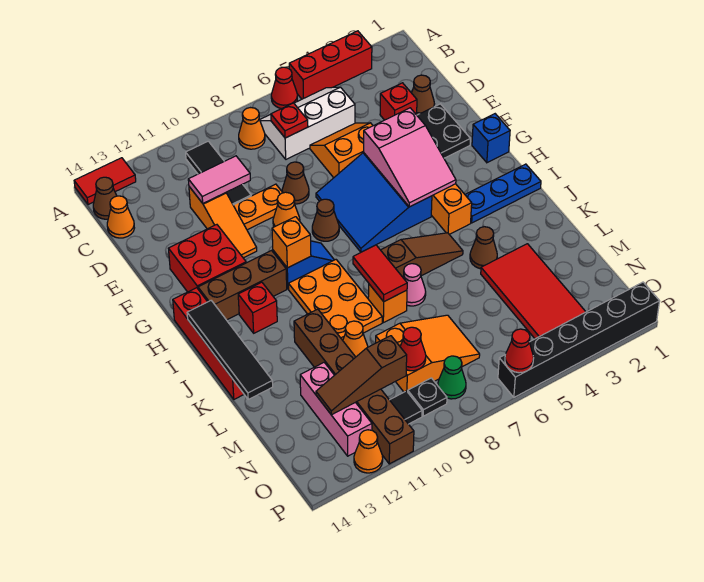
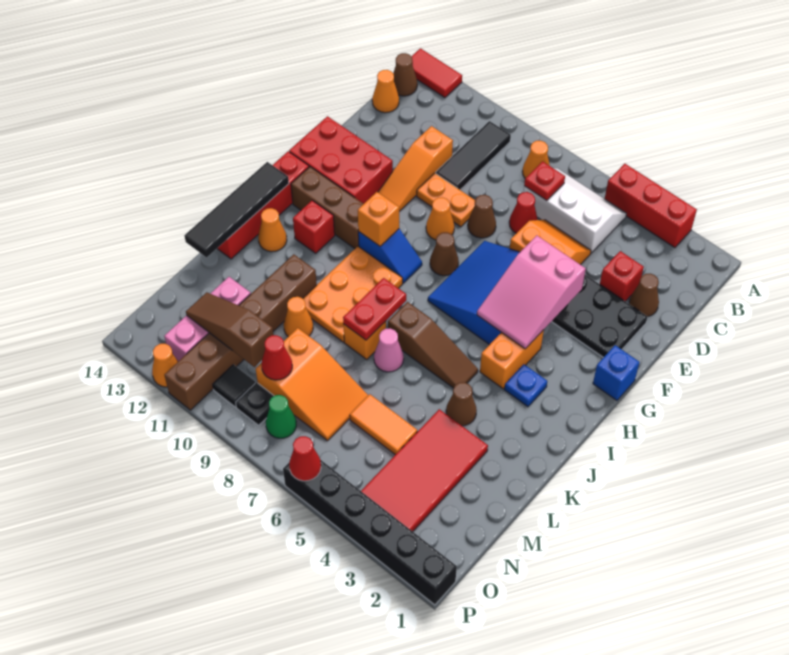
red cone A6 level 1 -> red cone D7 level 1
pink tile D10:D11 level 2 -> none
red brick F12:G13 level 1 -> red brick F12:G14 level 1
blue plate I1:I3 level 1 -> blue plate I3 level 1
red tile J8:K8 level 2 -> red plate J8:K8 level 2
none -> orange cone J13 level 1
none -> orange tile M5:M6 level 1

